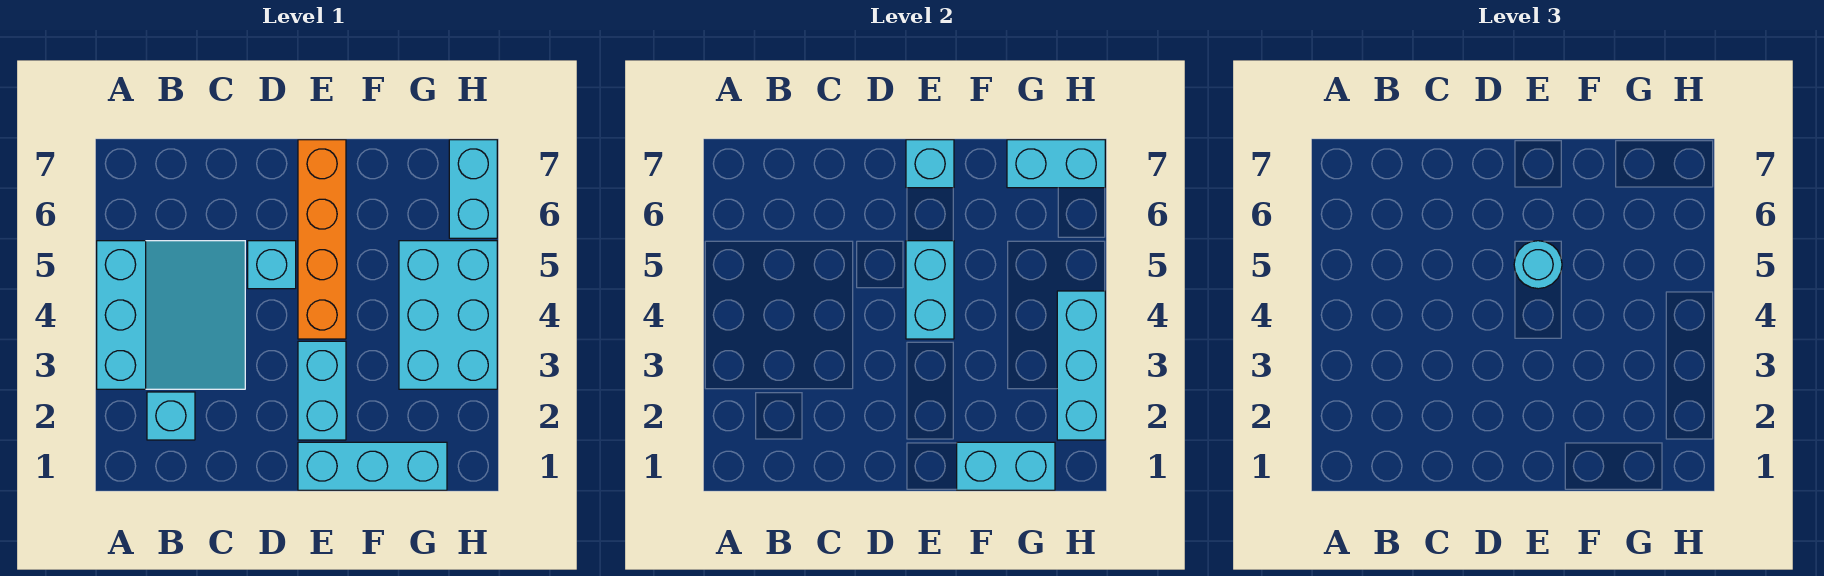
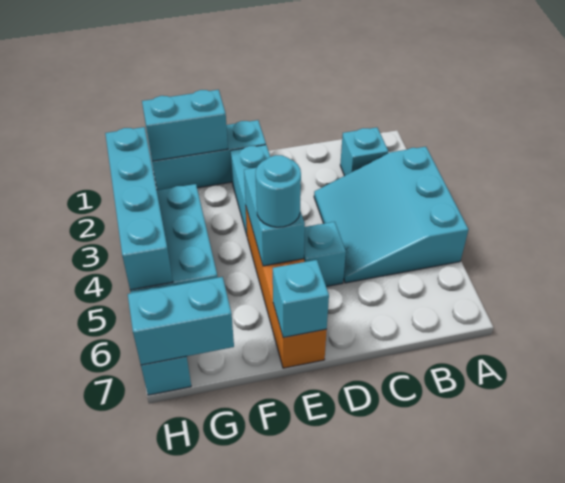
cyan brick H2:H4 level 2 -> cyan brick H2:H5 level 2

